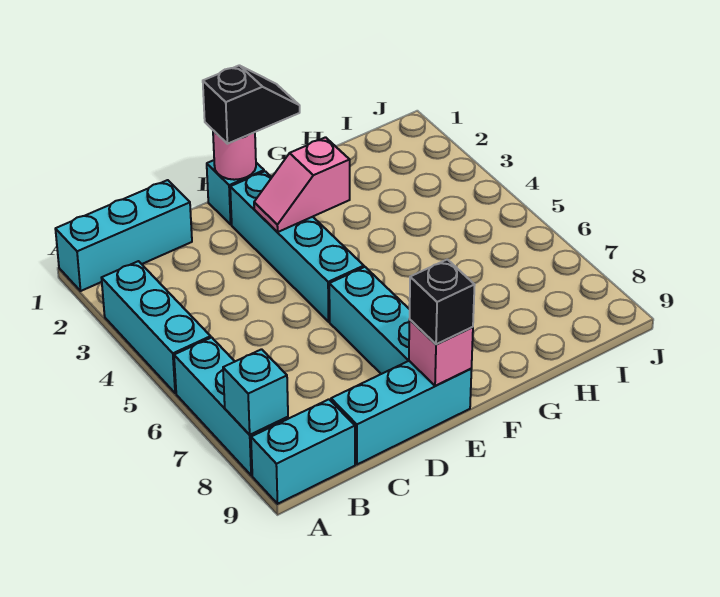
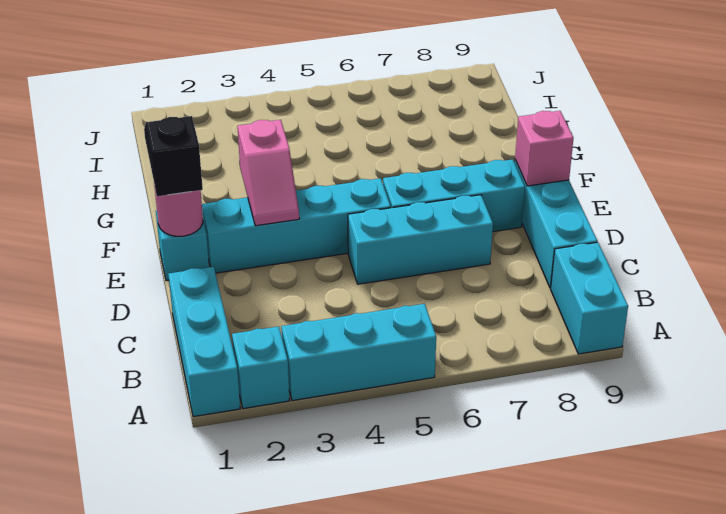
cyan brick A6:A8 level 1 -> cyan brick D5:D7 level 1
cyan brick A8 level 2 -> cyan brick A2 level 1
black brick E9 level 3 -> none

